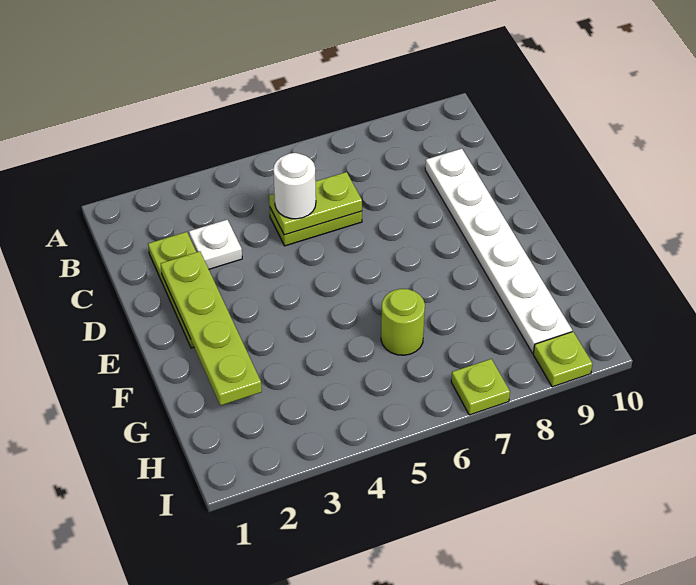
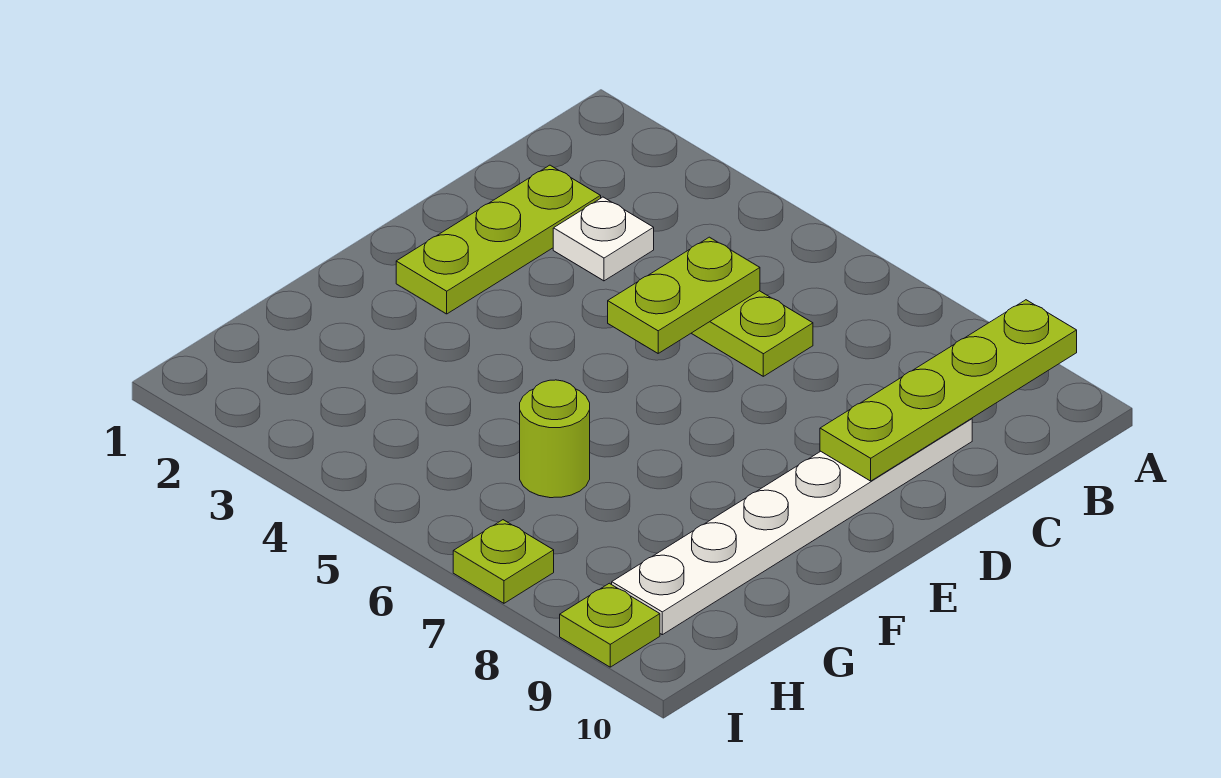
lime plate C5:C6 level 2 -> lime plate C5:D5 level 2
white round brick C5 level 3 -> none
lime plate D2:G2 level 2 -> lime plate A9:D9 level 2

